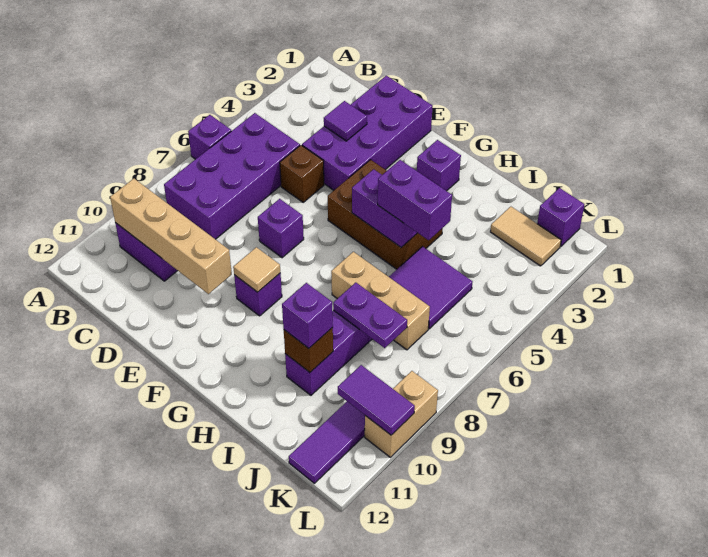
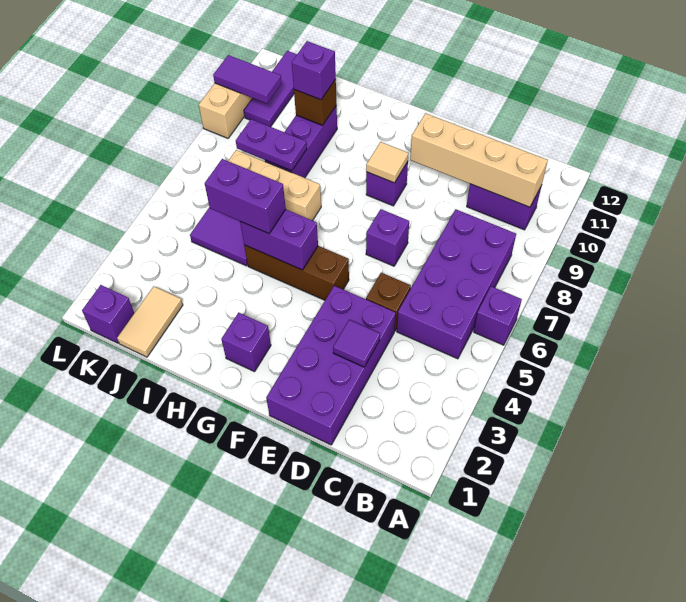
brown brick F4:H5 level 1 -> brown brick F5:H5 level 1
tan tile J2:K2 level 1 -> tan tile J1:J2 level 1

